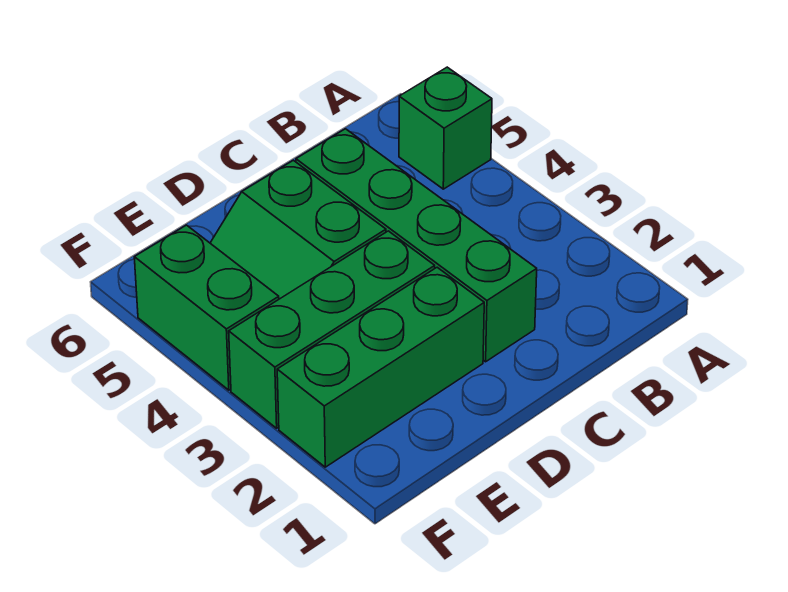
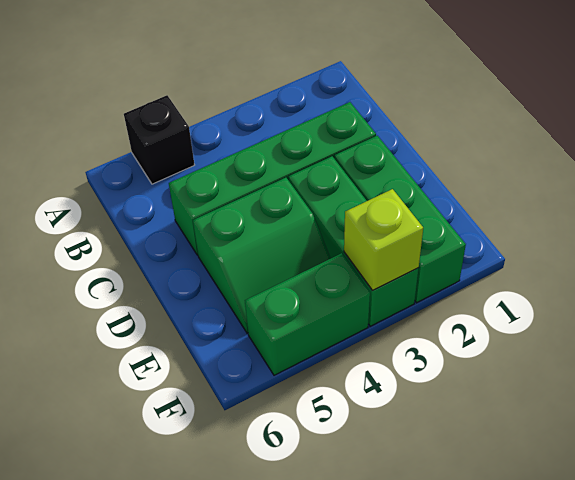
green brick A5 level 1 -> black brick A5 level 1
none -> lime brick F3 level 2

